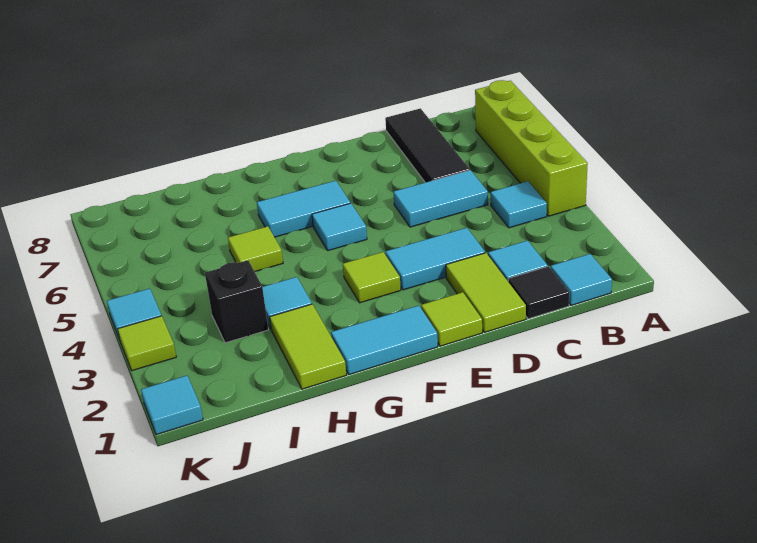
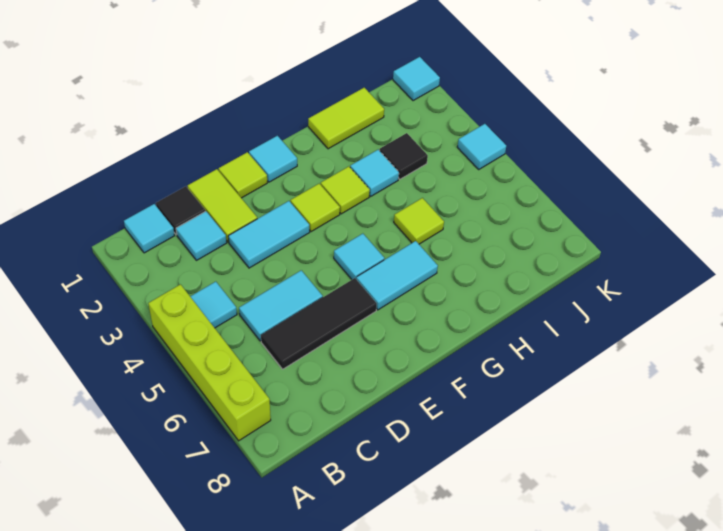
black tile C6:C8 level 1 -> black tile C6:E6 level 1
cyan tile F1:G1 level 1 -> cyan tile F1 level 1
lime tile H1:H2 level 1 -> lime tile H1:I1 level 1
black brick I3 level 1 -> black tile I3 level 1
lime tile K3 level 1 -> lime tile G3 level 1

